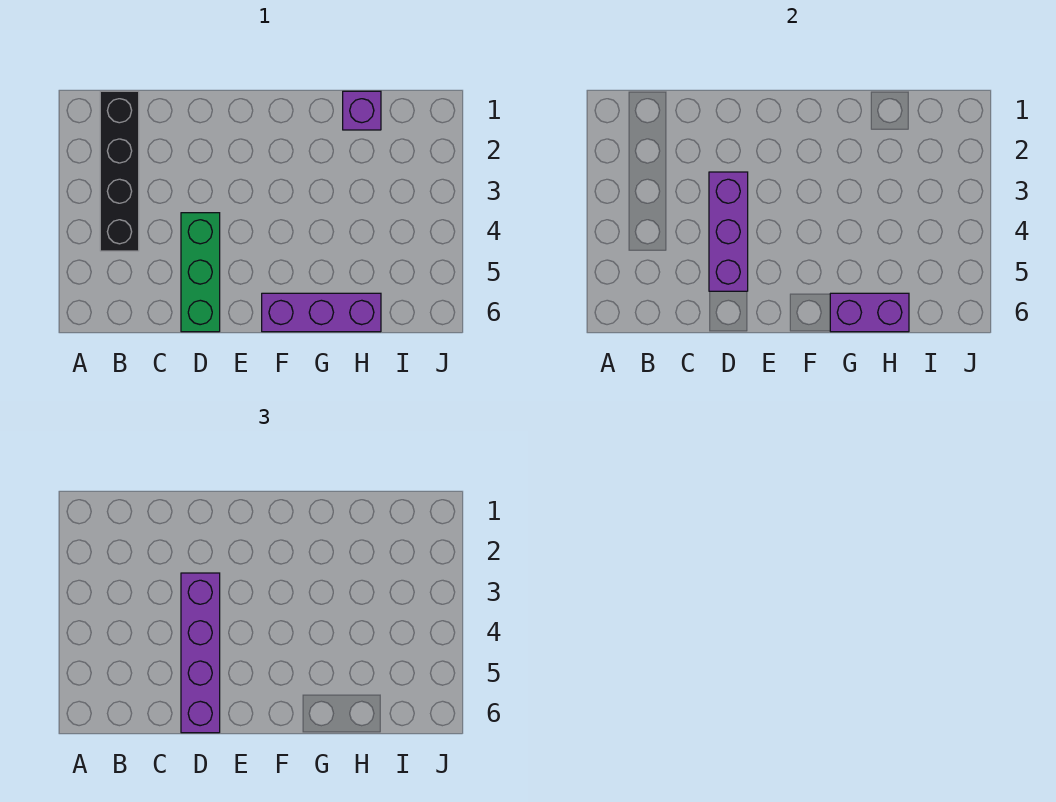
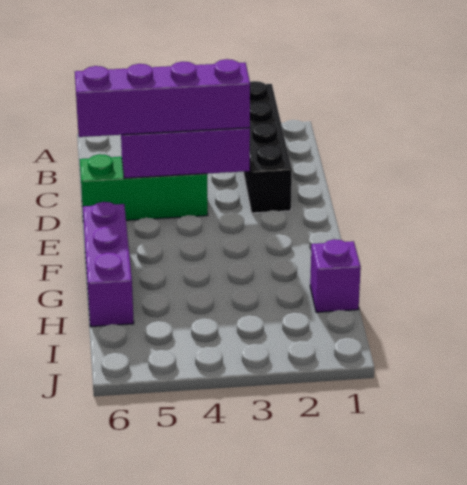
black brick B1:B4 level 1 -> black brick A2:D2 level 1
purple brick G6:H6 level 2 -> none

